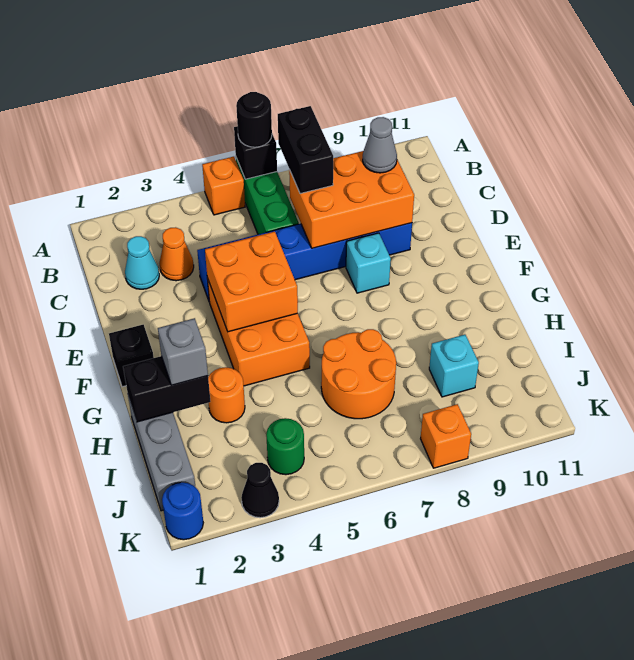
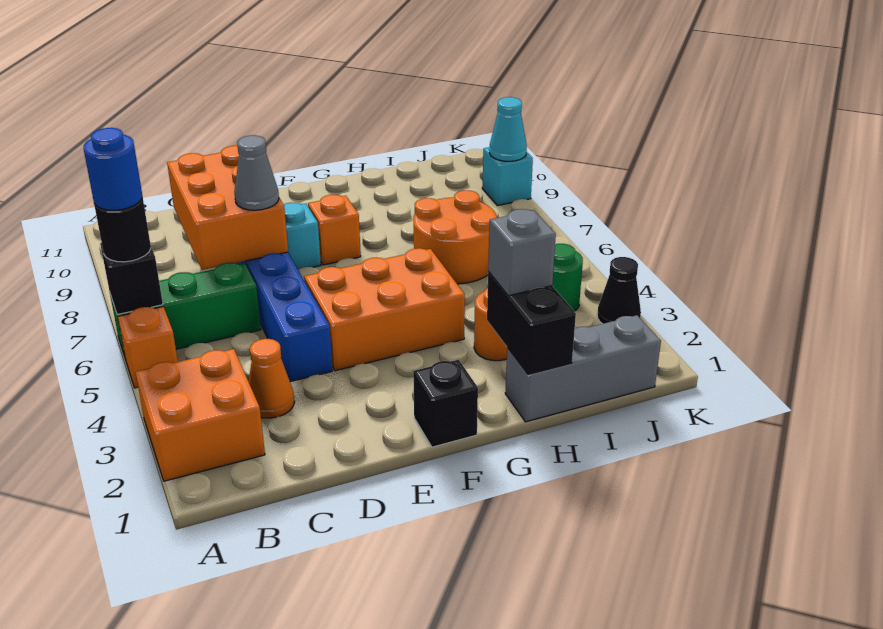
black brick B7:C7 level 3 -> none
cyan cone C2 level 1 -> cyan cone K9 level 2
grey cone C9 level 3 -> grey cone D7 level 3
orange brick E4:F5 level 2 -> orange brick A2:B3 level 1
cyan brick I9 level 1 -> cyan brick K9 level 1
blue round brick K1 level 1 -> blue round brick A6 level 4
orange brick K8 level 1 -> orange brick F8 level 1

